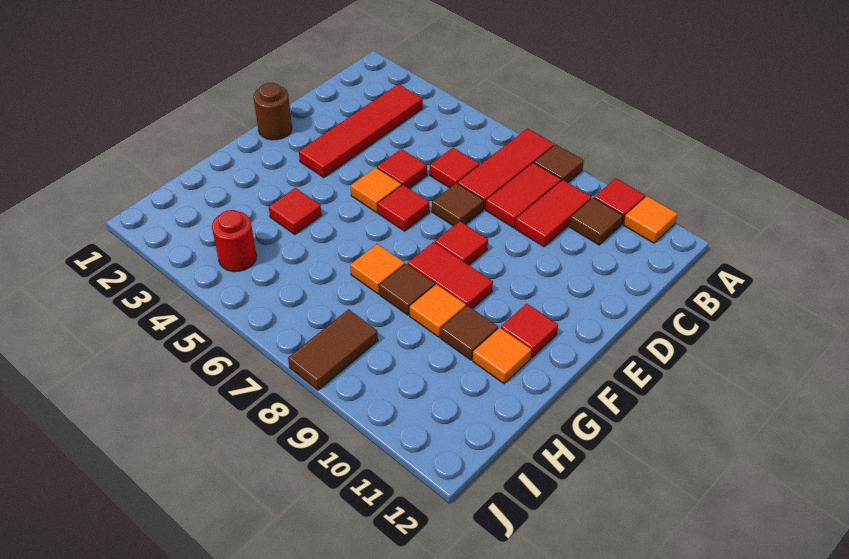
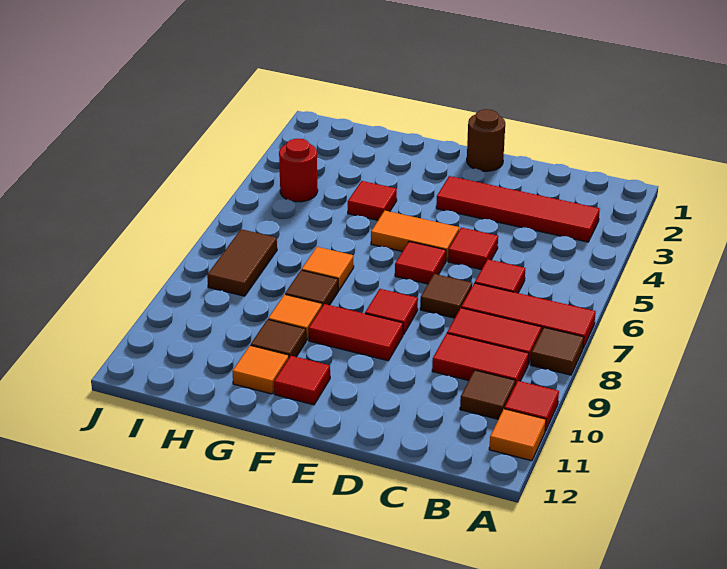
orange tile E5 level 1 -> orange tile E5:F5 level 1
red tile F8:F9 level 1 -> red tile E9:F9 level 1
brown tile I8:J8 level 1 -> brown tile I7:I8 level 1

